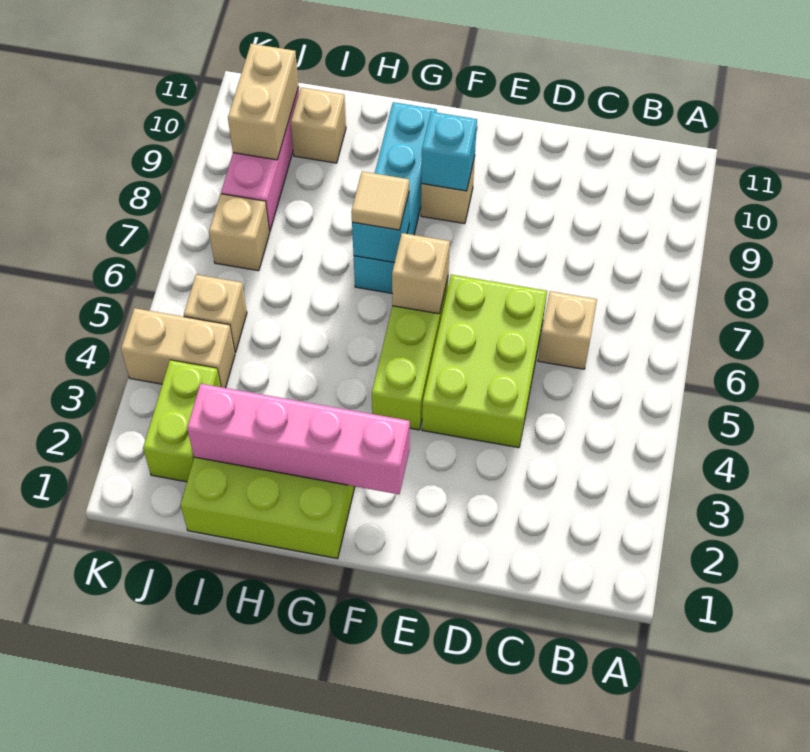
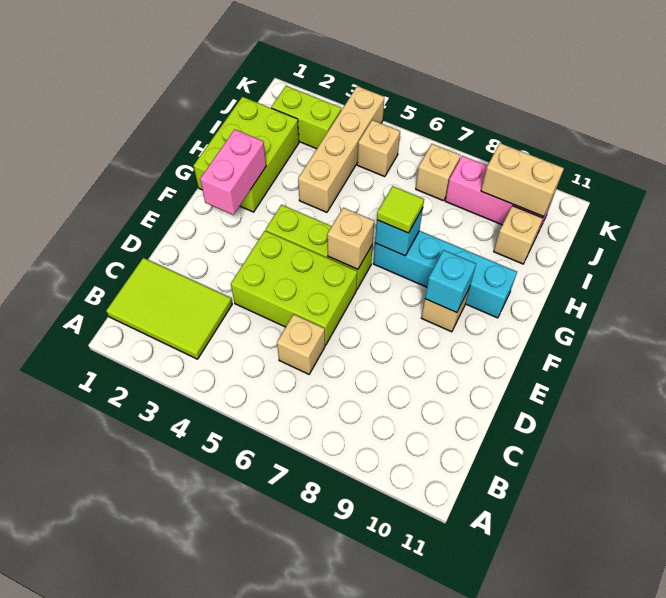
none -> lime tile B1:C3 level 1
pink brick F2:I2 level 2 -> pink brick F2:G2 level 2
tan tile G7 level 3 -> lime tile G7 level 3
tan brick J4:K4 level 1 -> tan brick H4:K4 level 1

